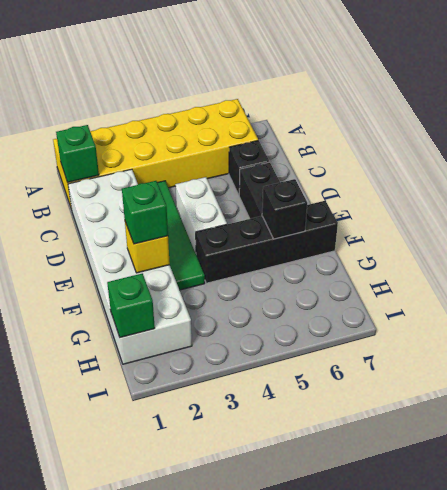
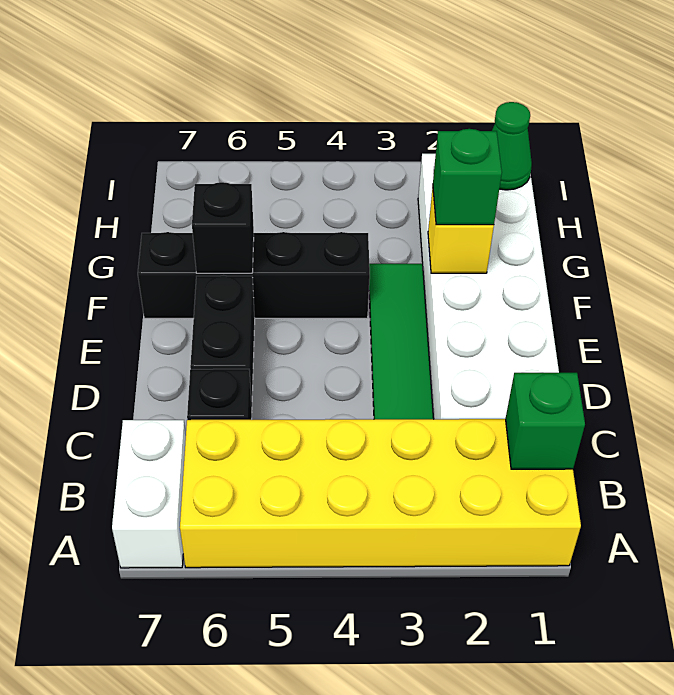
white brick D4:E4 level 1 -> white brick A7:B7 level 1
green brick H1 level 2 -> green cone H1 level 2

